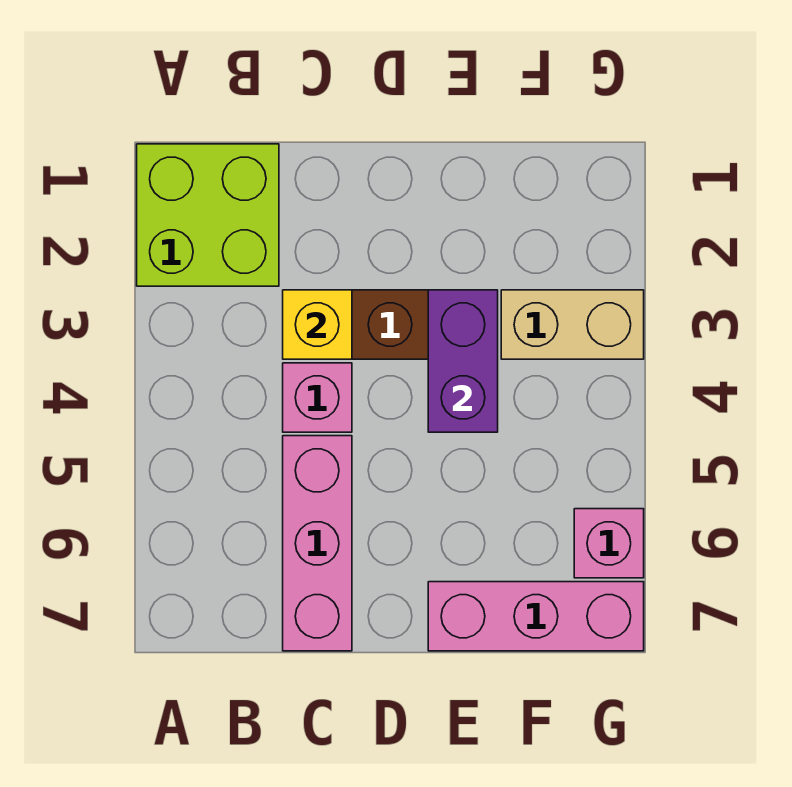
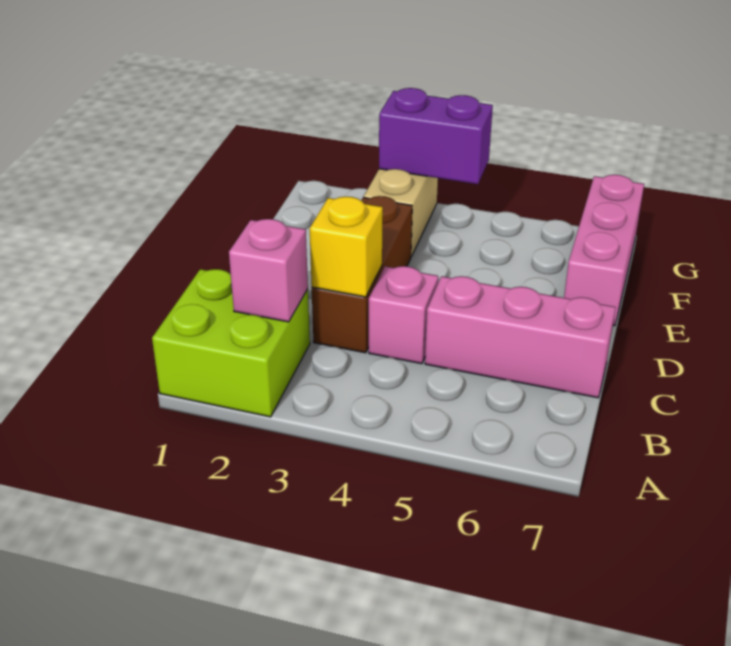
purple brick E3:E4 level 2 -> purple brick G3:G4 level 2
pink brick G6 level 1 -> pink brick B2 level 2

